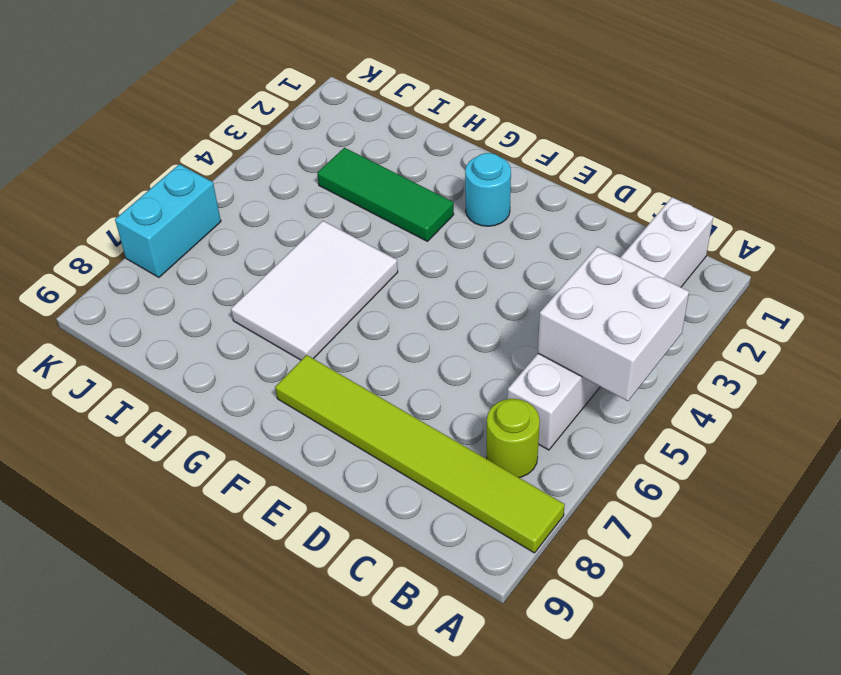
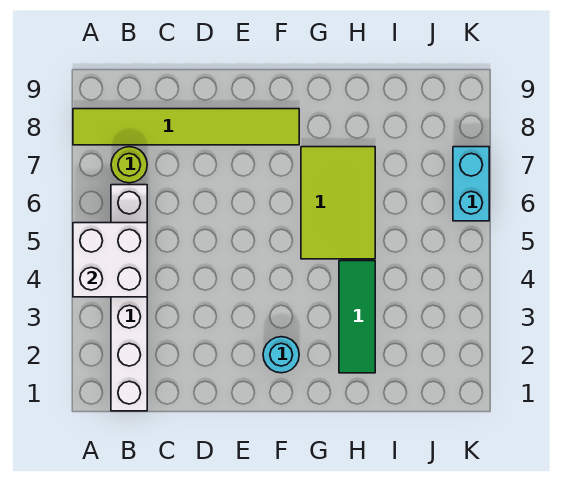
green tile G3:I3 level 1 -> green tile H2:H4 level 1
white tile G5:H7 level 1 -> lime tile G5:H7 level 1

